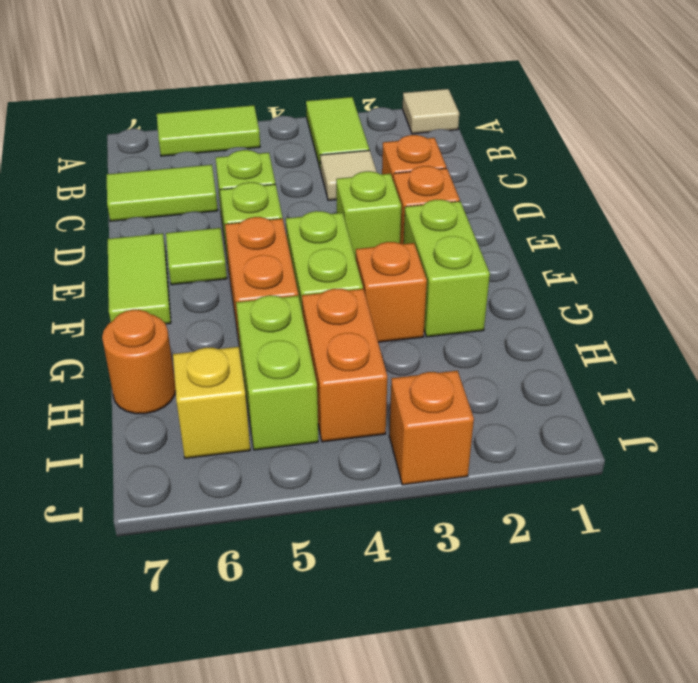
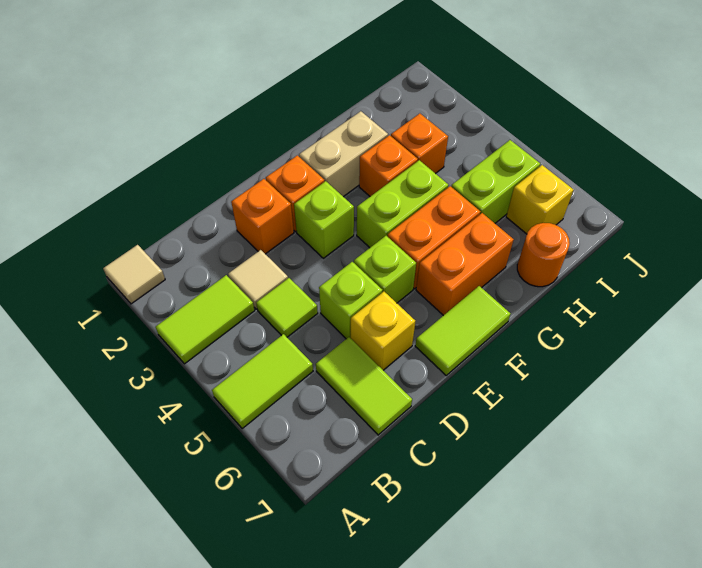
lime tile A5:A6 level 1 -> lime tile A5:B5 level 1
none -> yellow brick D6 level 1
lime tile E6 level 1 -> lime tile C4 level 1
lime brick F2:G2 level 1 -> tan brick F2:G2 level 1
orange brick H4:I4 level 1 -> orange brick F6:G6 level 1
orange brick J3 level 1 -> orange brick H3 level 1

